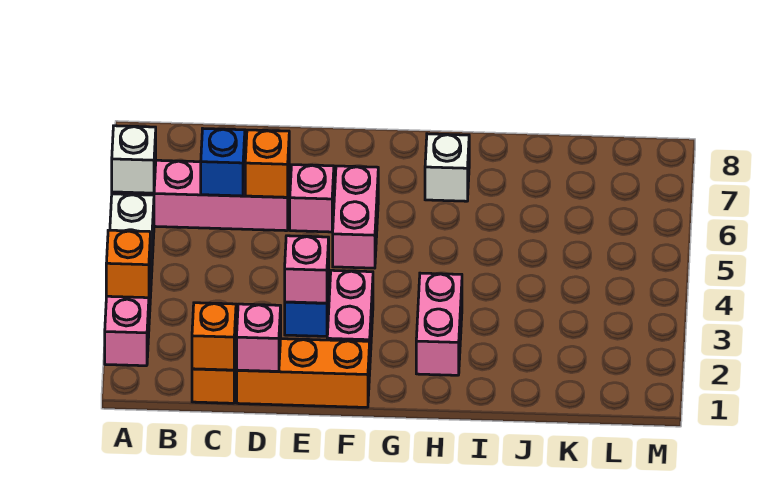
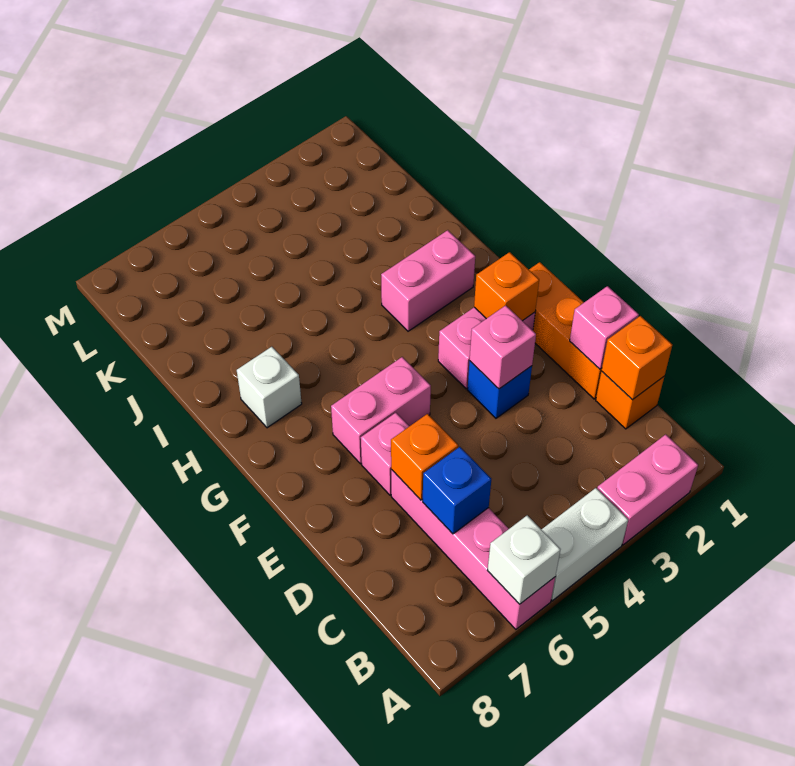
orange brick A3 level 2 -> orange brick F2 level 2

